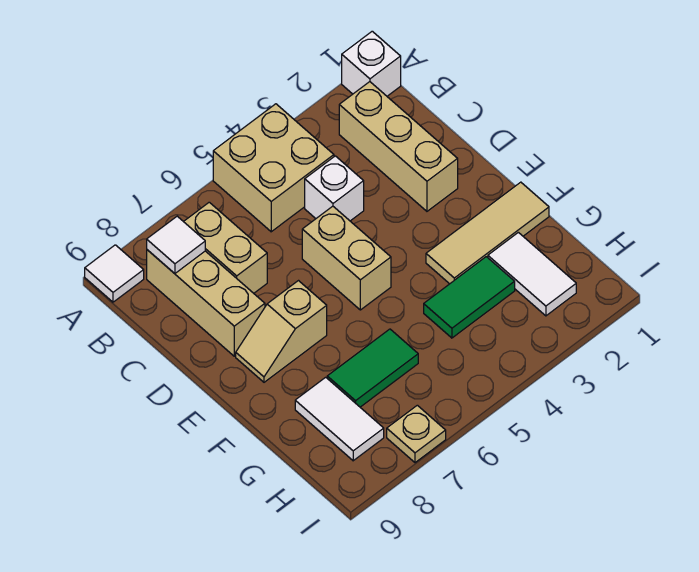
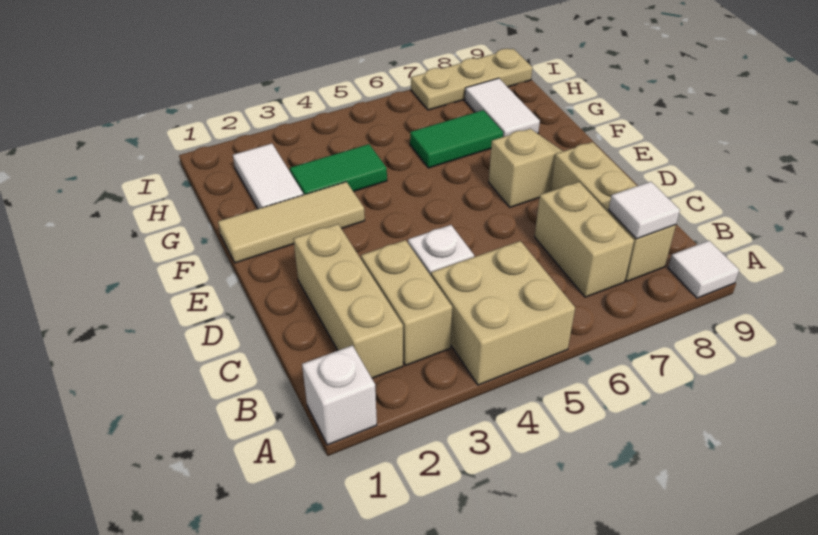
tan brick D5:E5 level 1 -> tan brick B3:C3 level 1
tan plate I7 level 1 -> tan plate I7:I9 level 1

